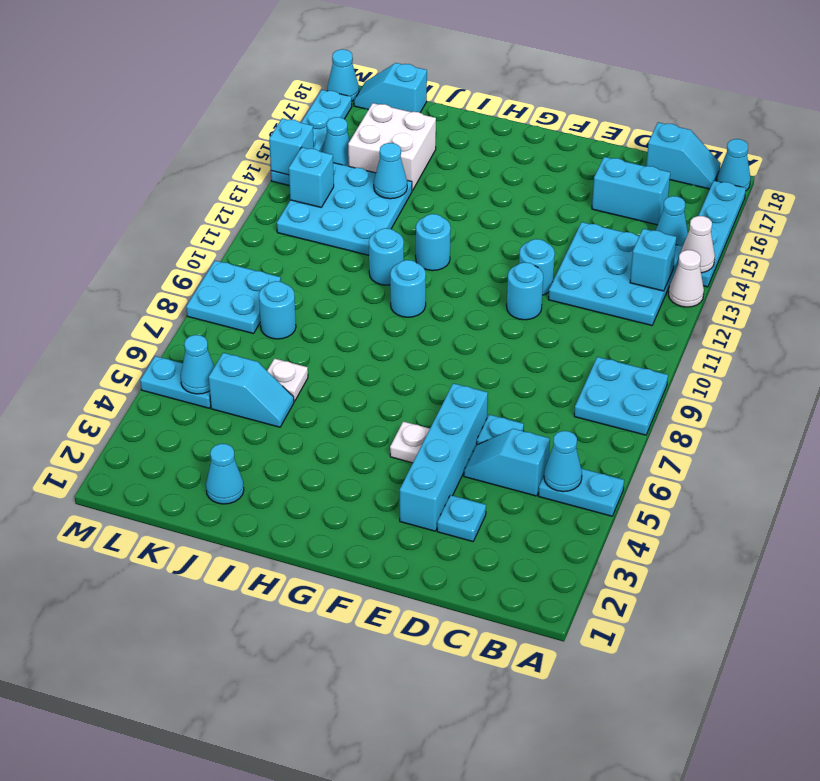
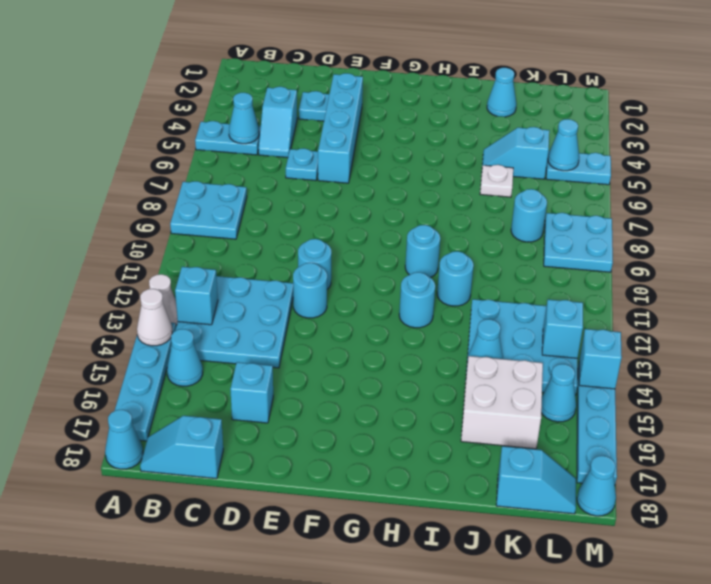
cyan slope C5:D5 level 1 top C -> cyan slope C4:C5 level 1 top 4
cyan brick C16:D16 level 1 -> cyan brick D16 level 1
white plate F5 level 1 -> none

